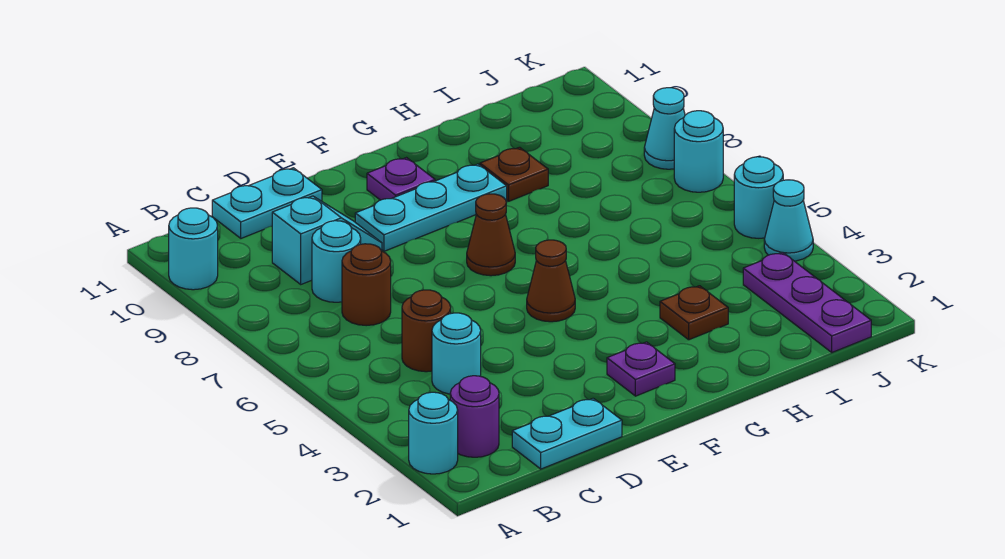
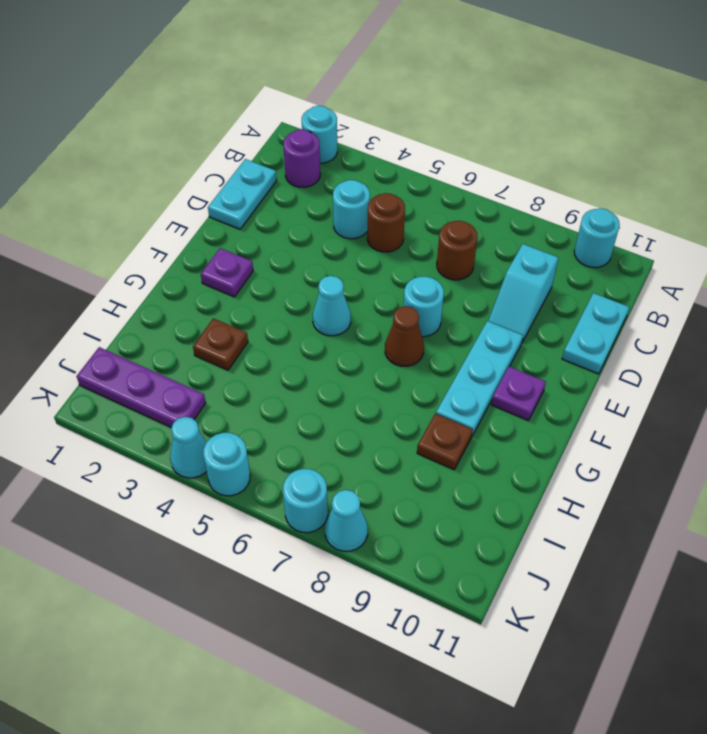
cyan round brick C8 level 1 -> cyan round brick E7 level 1
brown cone F5 level 1 -> cyan cone F5 level 1

